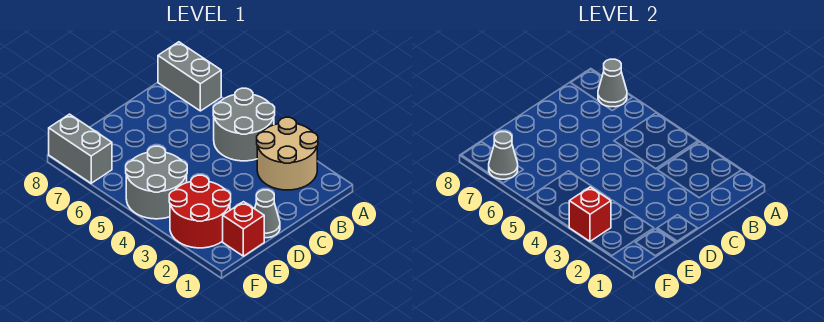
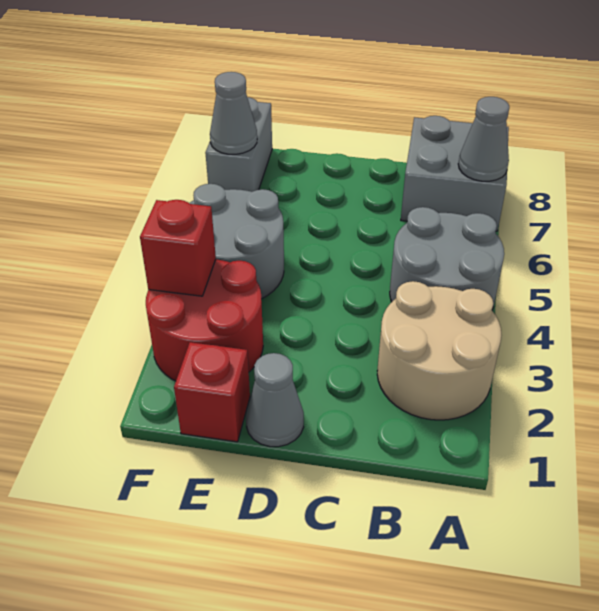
grey brick A7:A8 level 1 -> grey brick A7:B8 level 1

